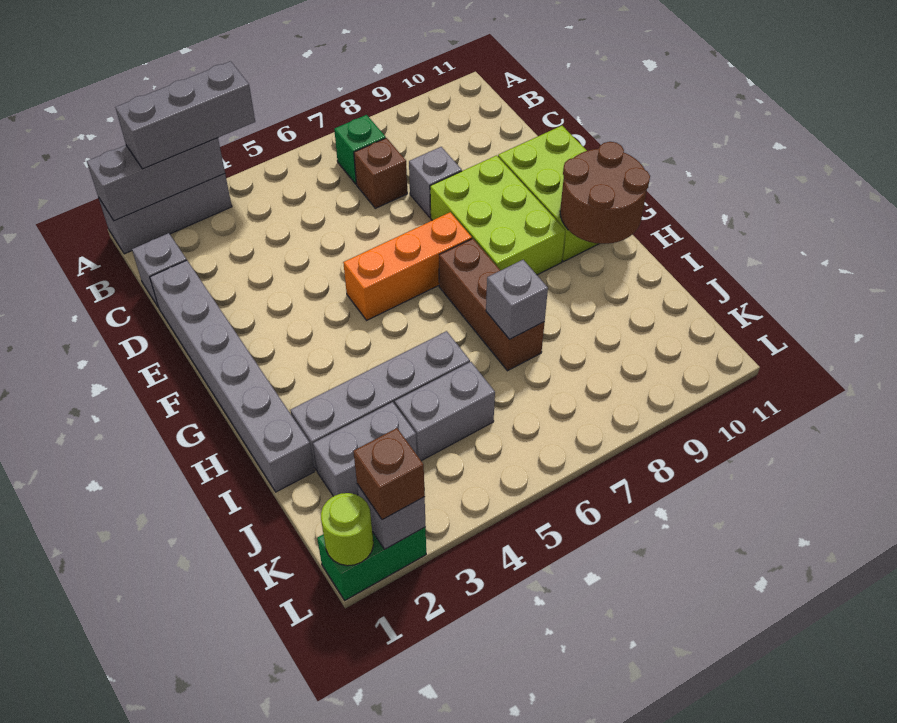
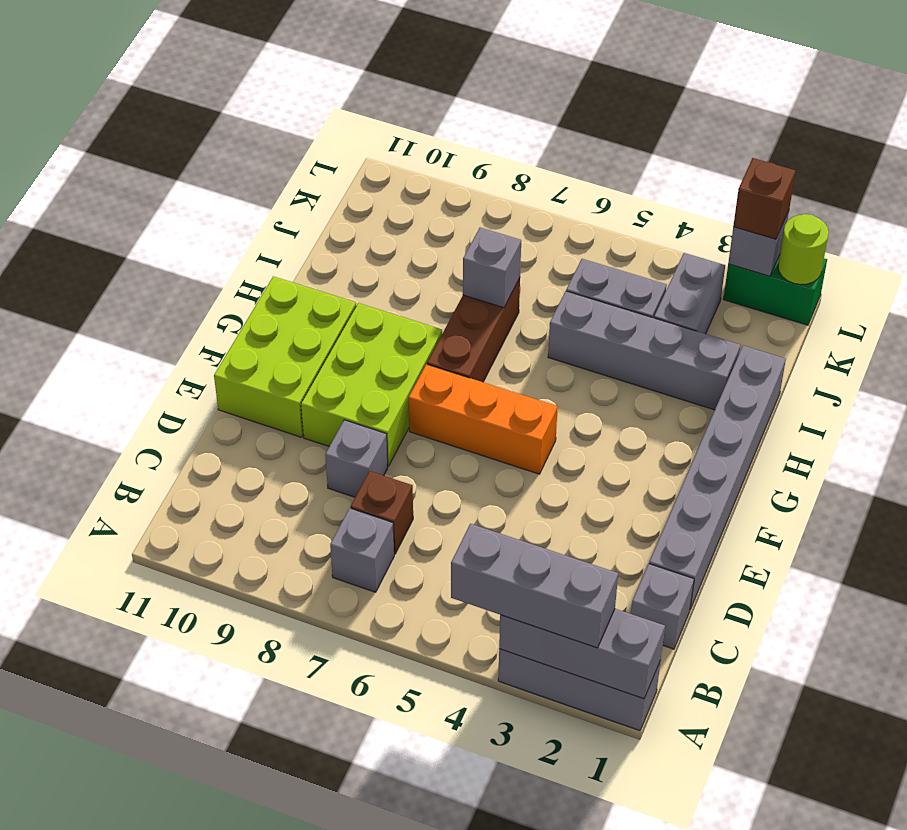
green brick B7 level 1 -> grey brick B7 level 1
brown round brick G10:H11 level 2 -> none
grey brick J2:J3 level 1 -> grey brick J3:K3 level 1

